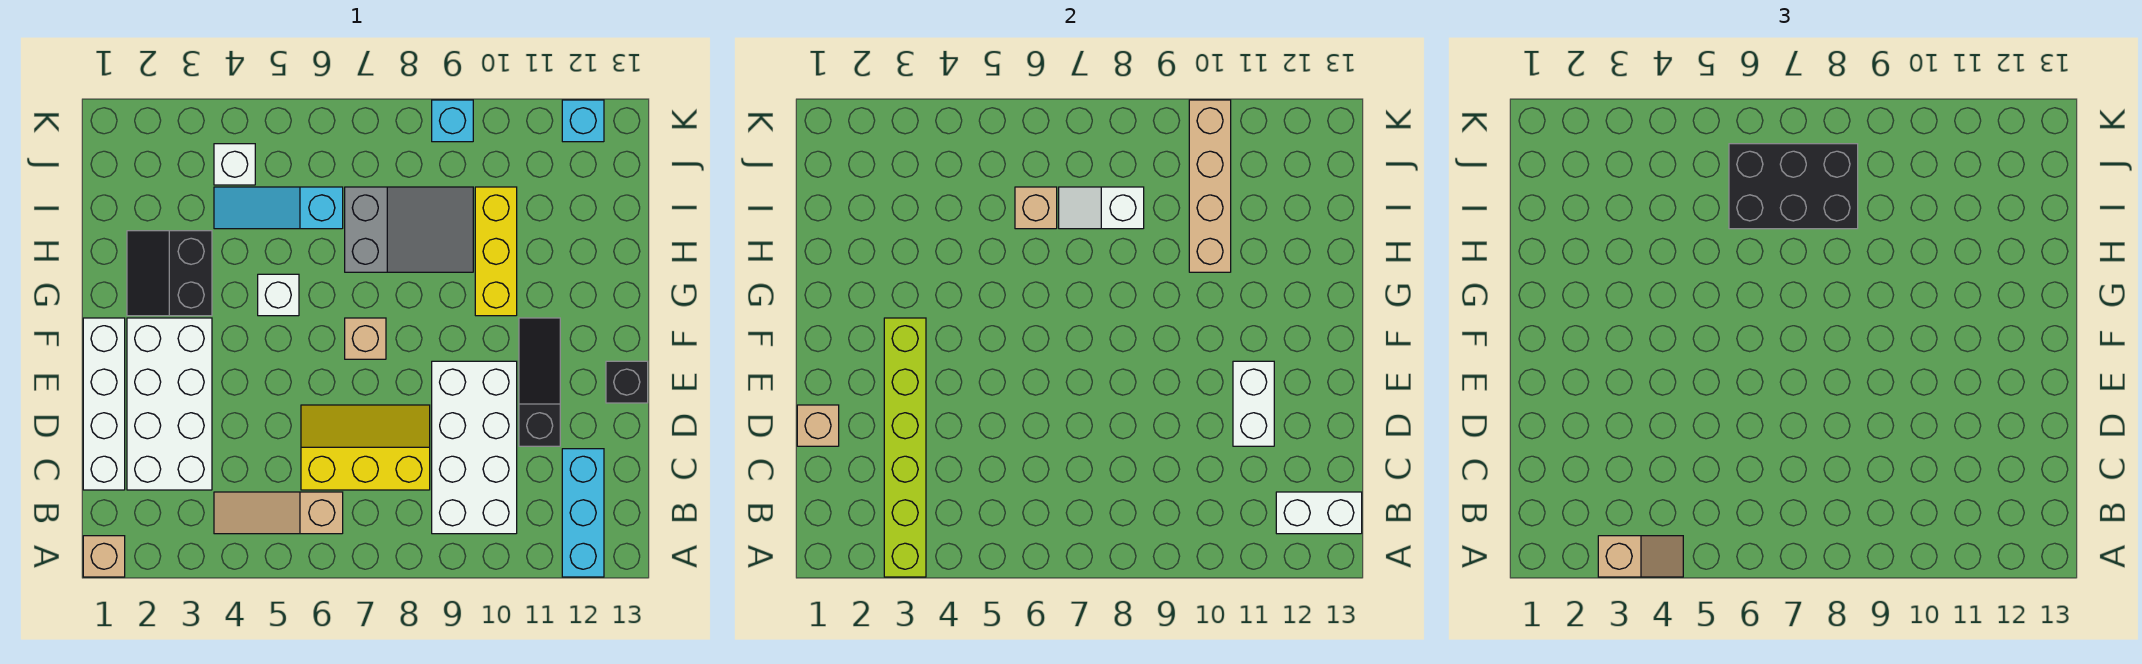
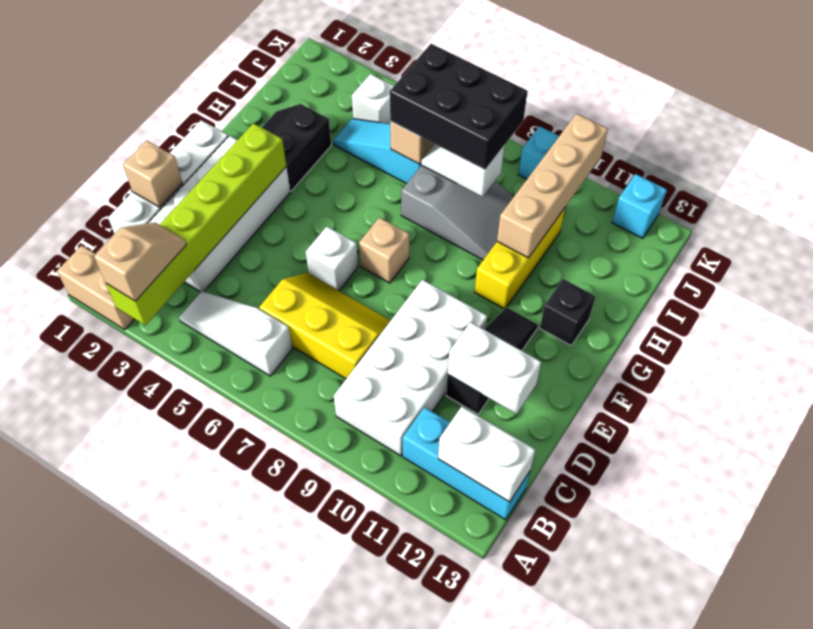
tan brick A1 level 1 -> tan brick A1:A2 level 1
tan slope A3:A4 level 3 top 3 -> tan slope A3:B3 level 3 top A
cyan brick A12:C12 level 1 -> cyan brick B11:B13 level 1
tan slope B4:B6 level 1 top 6 -> white slope B4:B6 level 1 top 6
white brick D11:E11 level 2 -> white brick D11:D12 level 2
black brick E13 level 1 -> black brick G12 level 1
white brick G5 level 1 -> white brick E6 level 1

